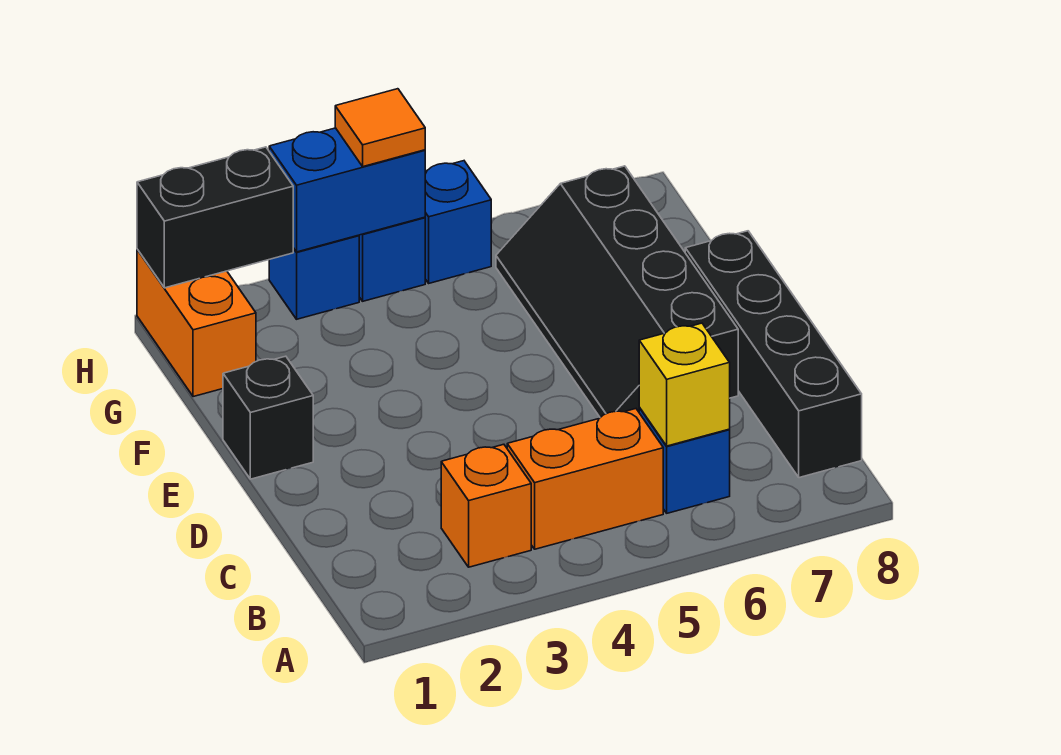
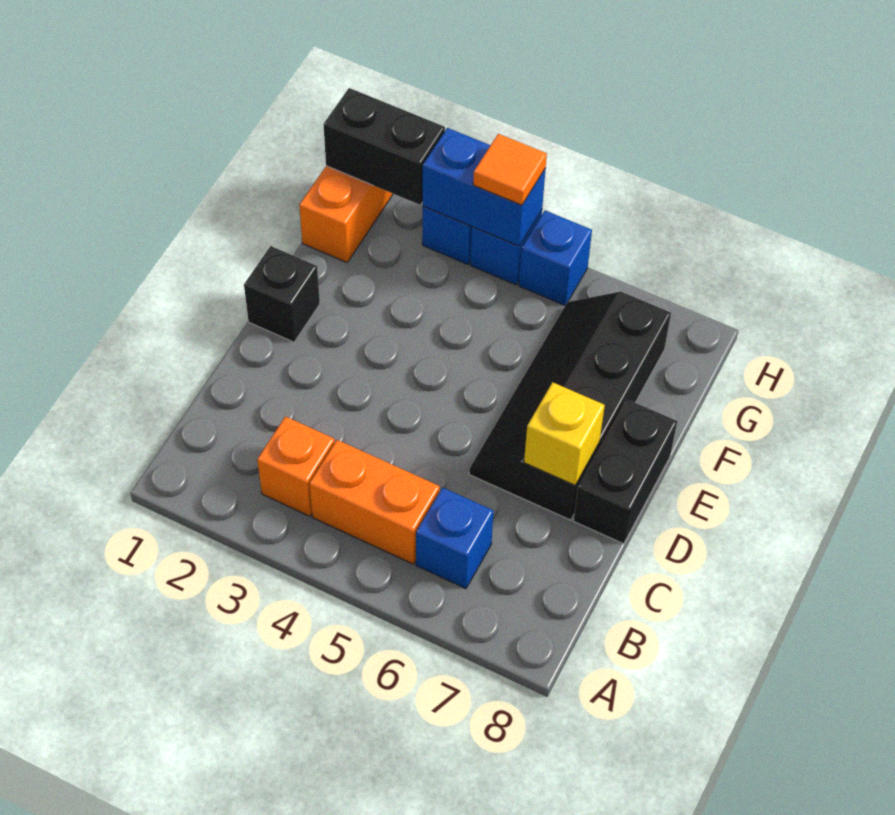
yellow brick B6 level 2 -> yellow brick D7 level 2
black brick B8:E8 level 1 -> black brick D8:E8 level 1

